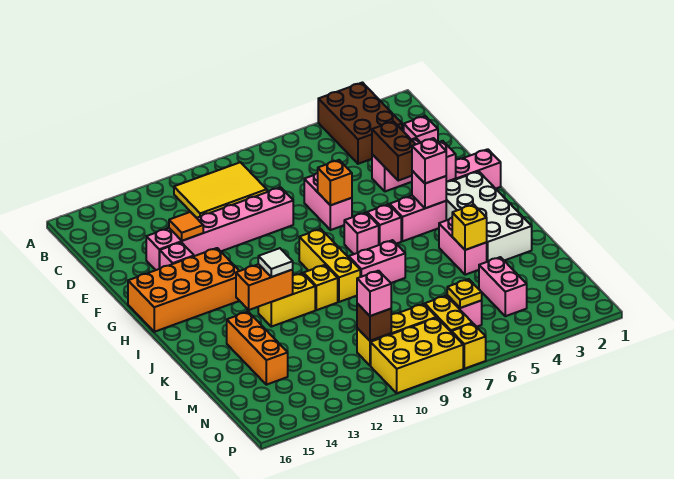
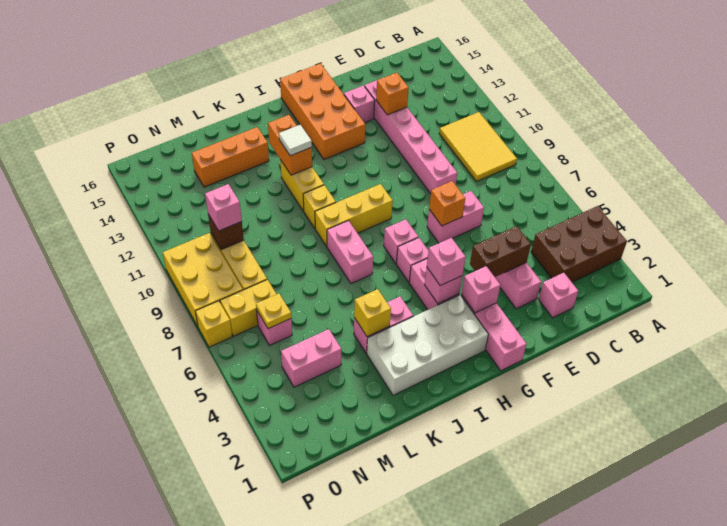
orange tile E13 level 2 -> orange brick E13 level 2

